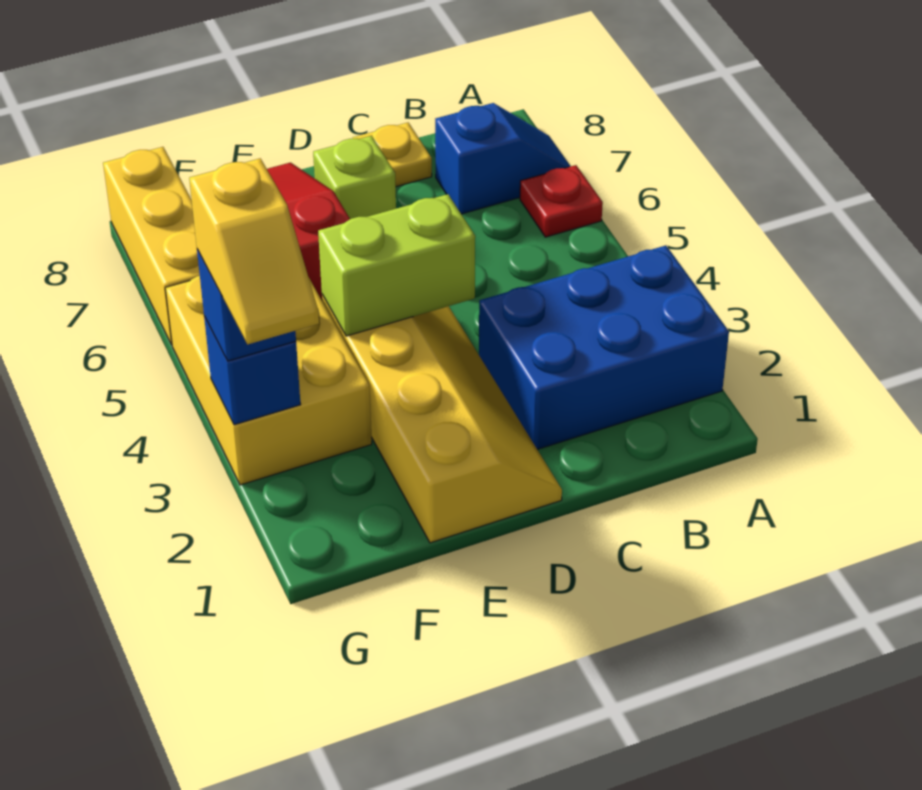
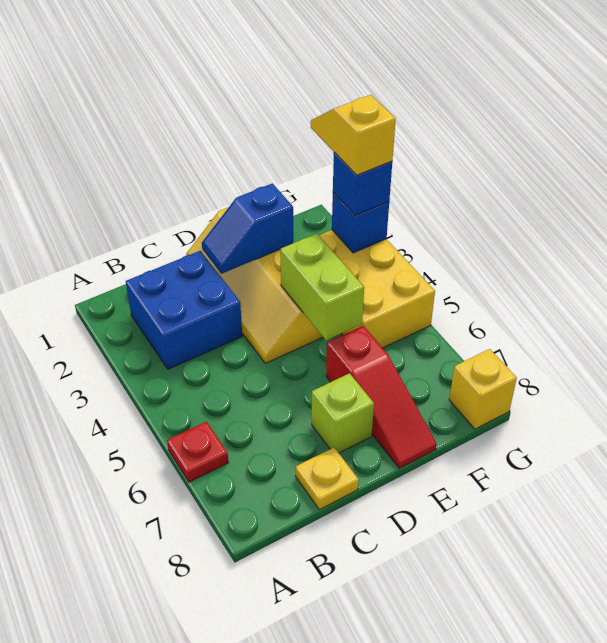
blue brick A2:C3 level 1 -> blue brick B2:C3 level 1
blue slope A7:B7 level 1 top B -> blue slope D2:E2 level 2 top E
lime brick D4:E4 level 2 -> lime brick E4:E5 level 2
yellow brick G6:G8 level 1 -> yellow brick G8 level 1

